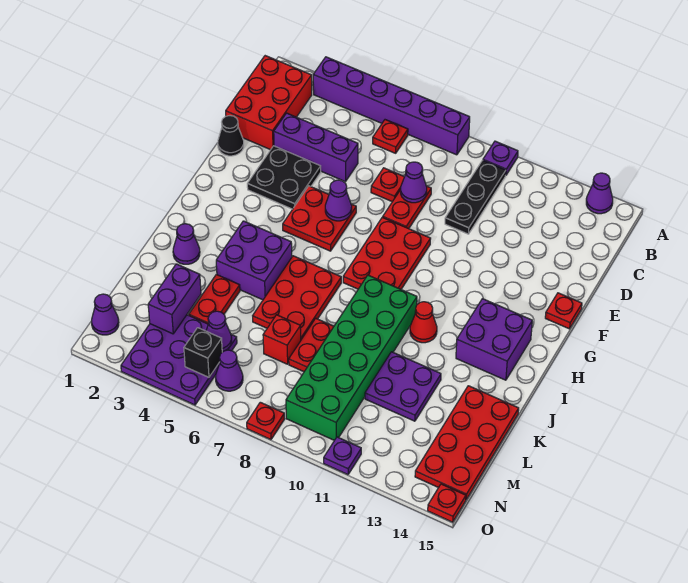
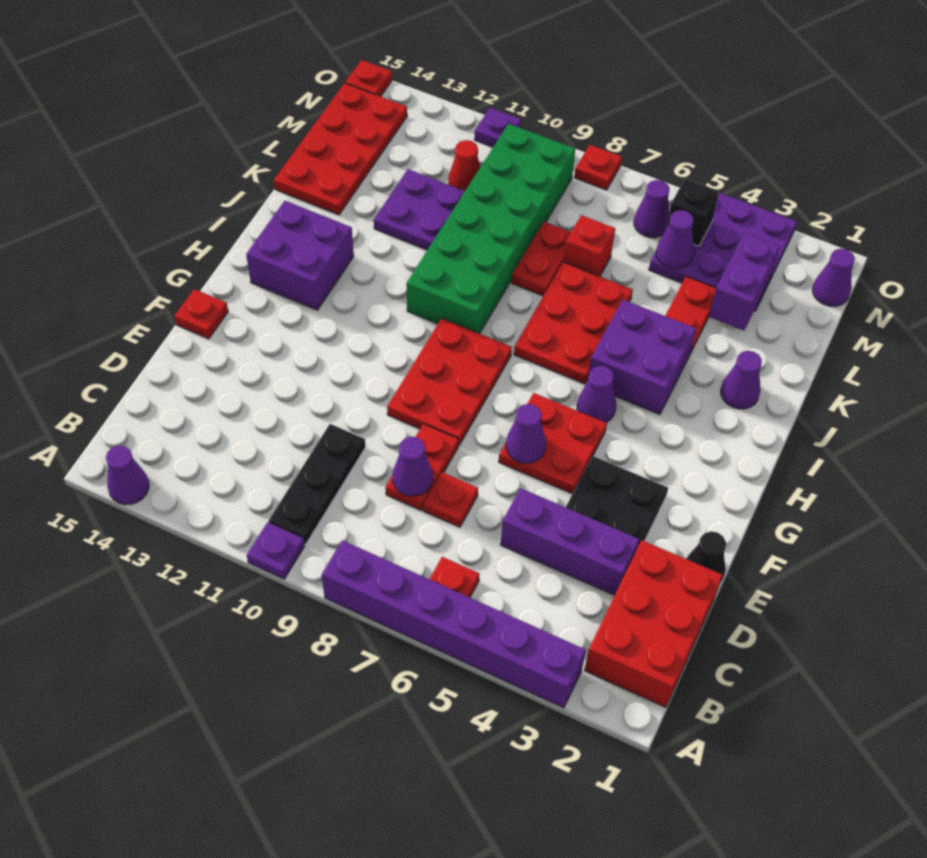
none -> purple cone H5 level 1
red cone I11 level 1 -> red cone M11 level 1

